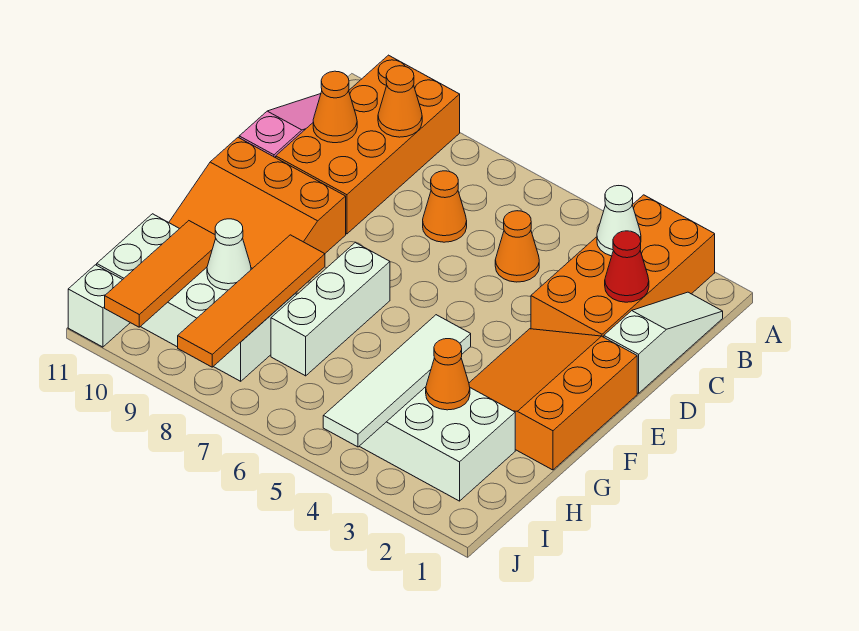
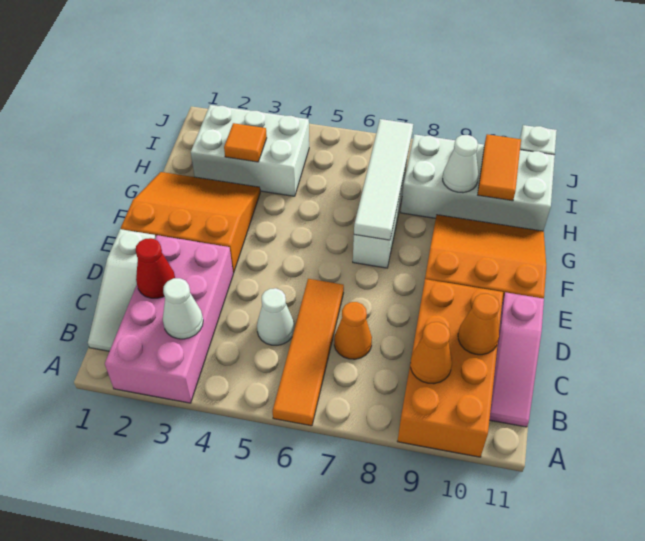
orange brick A2:D3 level 1 -> pink brick A2:D3 level 1
orange cone C5 level 1 -> white cone C5 level 1
orange slope E1:G3 level 1 top 1 -> orange slope E1:G3 level 1 top E
white tile G4:J4 level 2 -> white tile F7:I7 level 2
orange tile G8:J8 level 2 -> orange tile A6:D6 level 1
orange cone H3 level 2 -> orange tile H3 level 2
orange tile H10:J10 level 2 -> orange tile H10:I10 level 2

